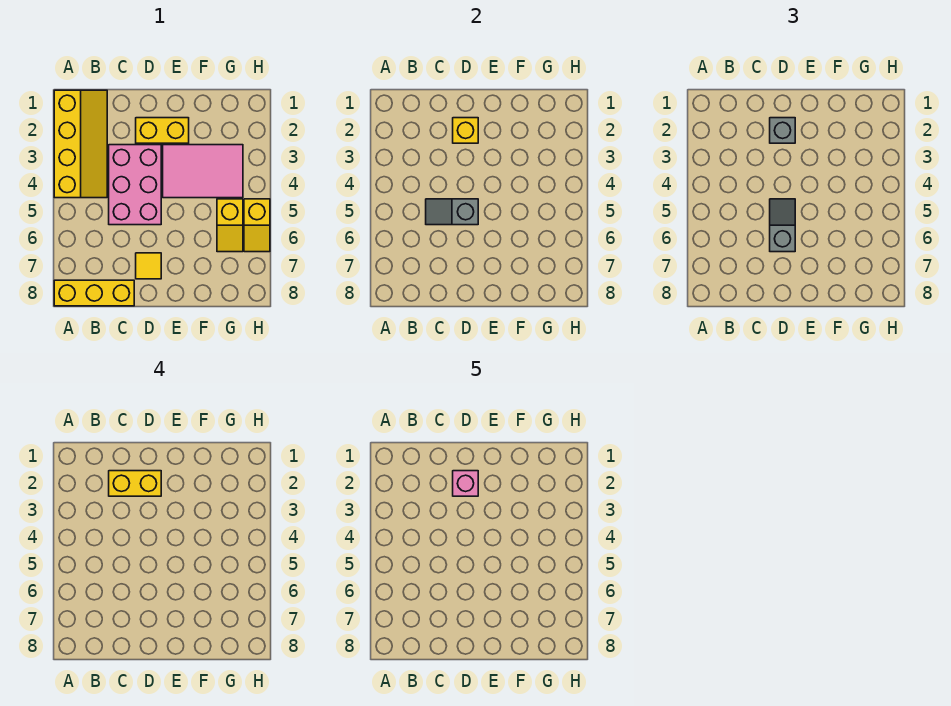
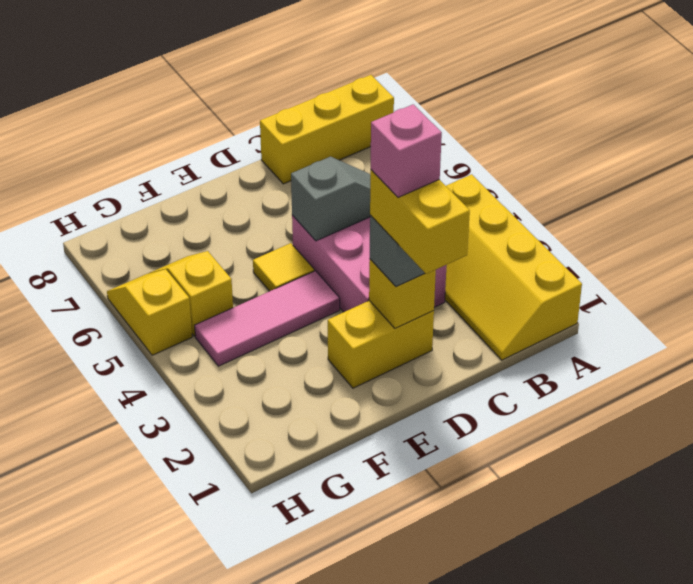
yellow brick C2:D2 level 4 -> yellow brick D1:D2 level 4
grey slope D5:D6 level 3 top 6 -> none
yellow tile D7 level 1 -> yellow tile E5 level 1
pink tile E3:G4 level 1 -> pink tile E4:G4 level 1

